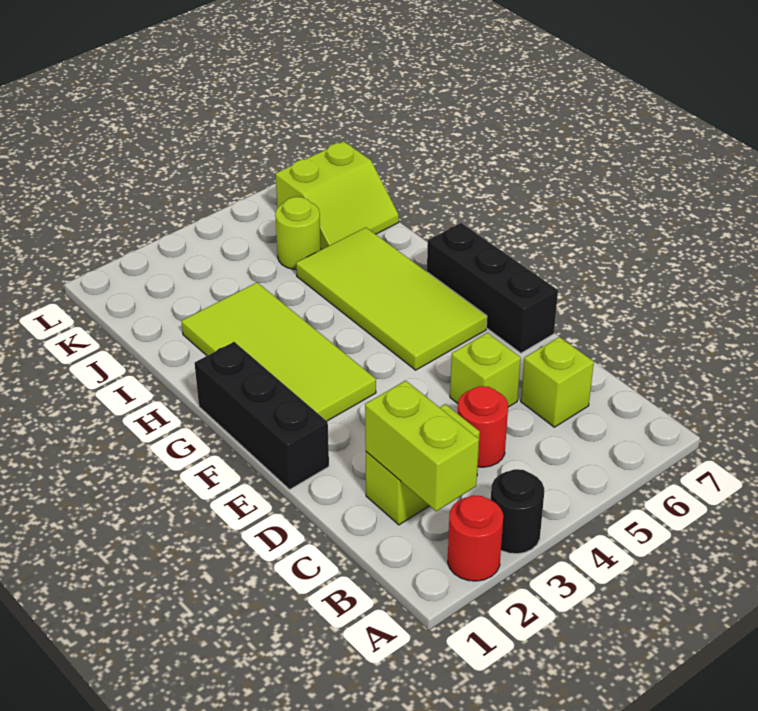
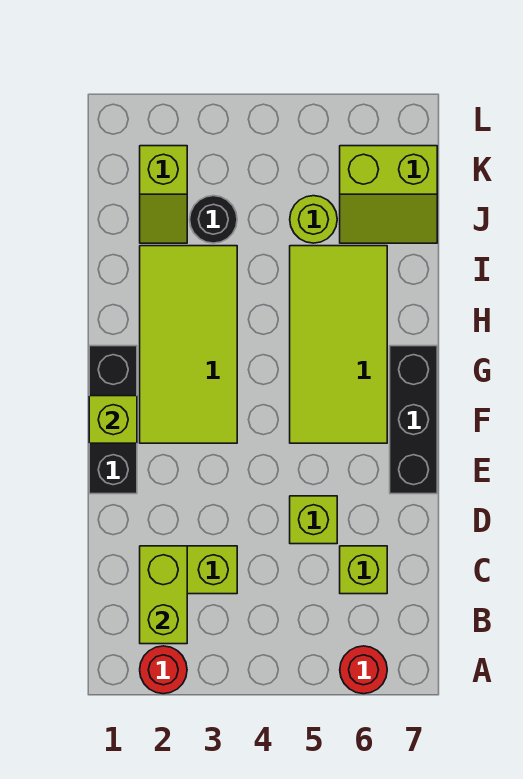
black round brick A3 level 1 -> black round brick J3 level 1
red round brick C4 level 1 -> red round brick A6 level 1
none -> lime brick F1 level 2
none -> lime slope J2:K2 level 1 top K

